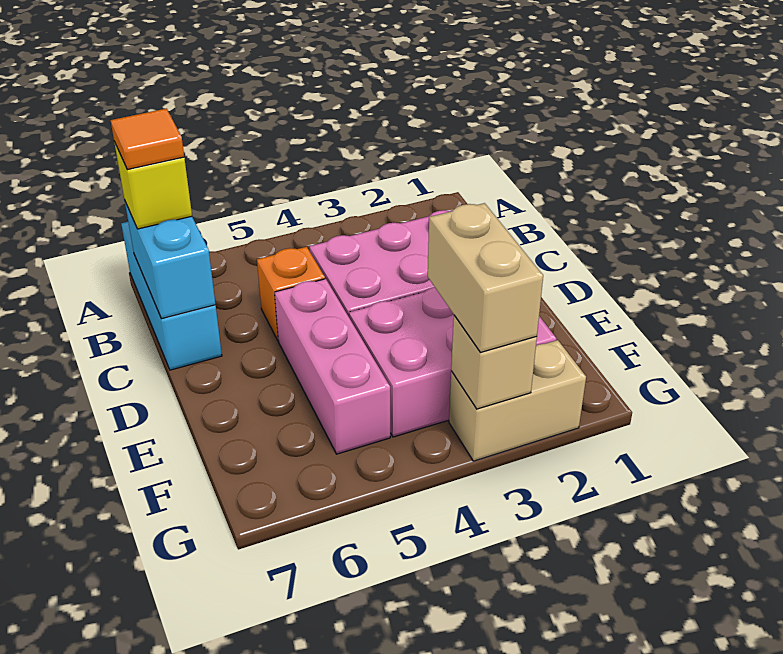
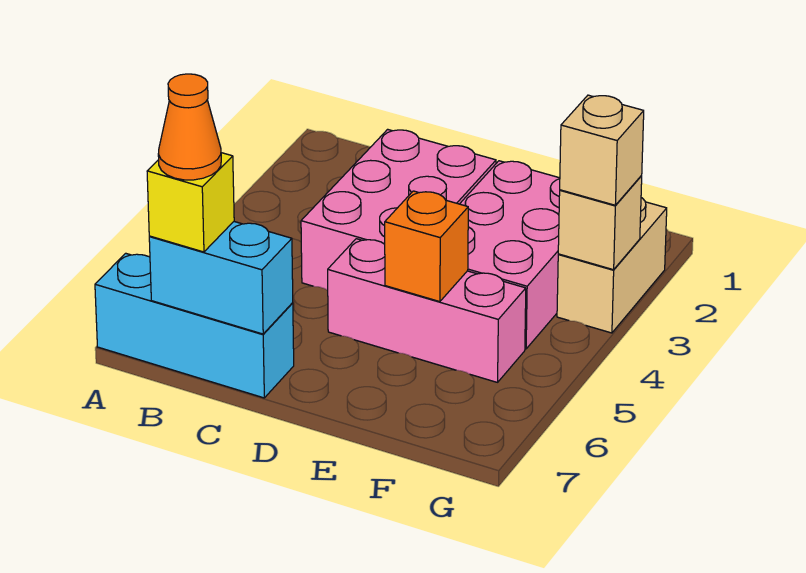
orange tile B7 level 4 -> orange cone B7 level 4
orange brick C5 level 1 -> orange brick E5 level 2
tan brick F3:G3 level 3 -> tan brick G3 level 3

